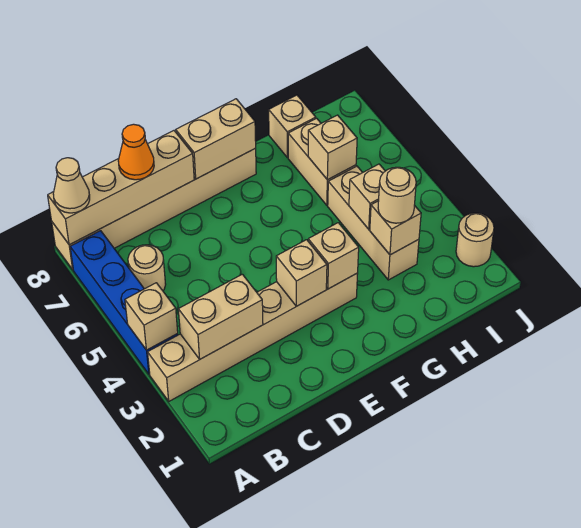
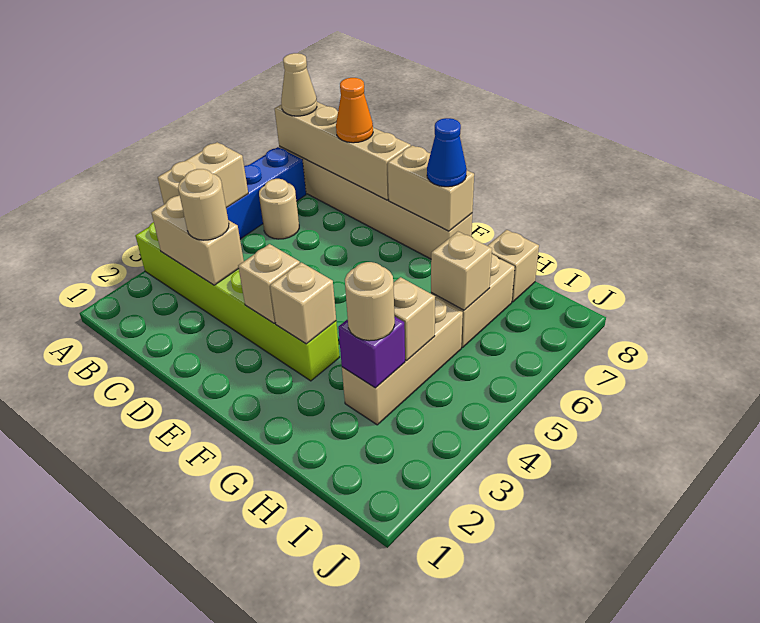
tan brick A3:F3 level 1 -> lime brick A3:F3 level 1
tan brick A4 level 2 -> tan brick A4:A5 level 2
none -> blue cone F8 level 3
tan brick H3 level 2 -> purple brick H3 level 2
tan round brick J2 level 1 -> tan round brick C3 level 3

